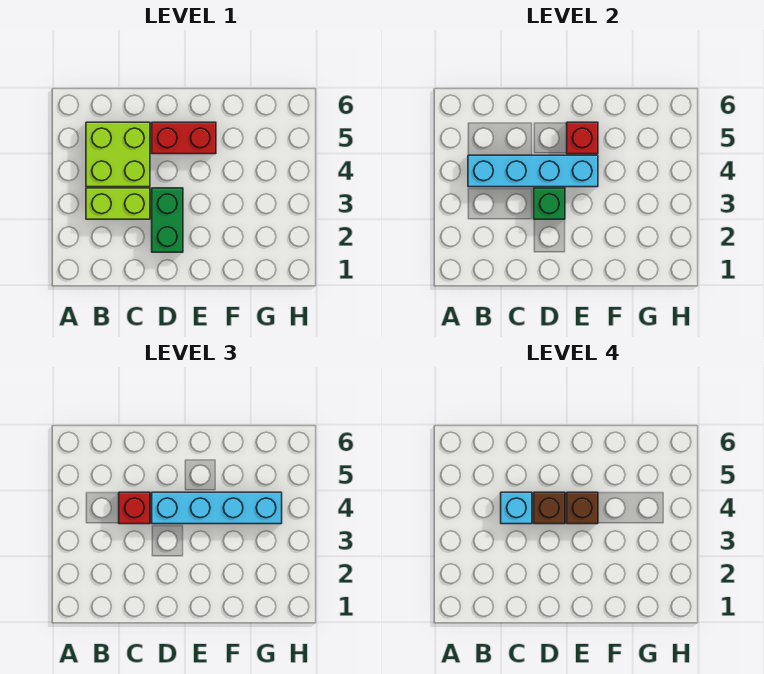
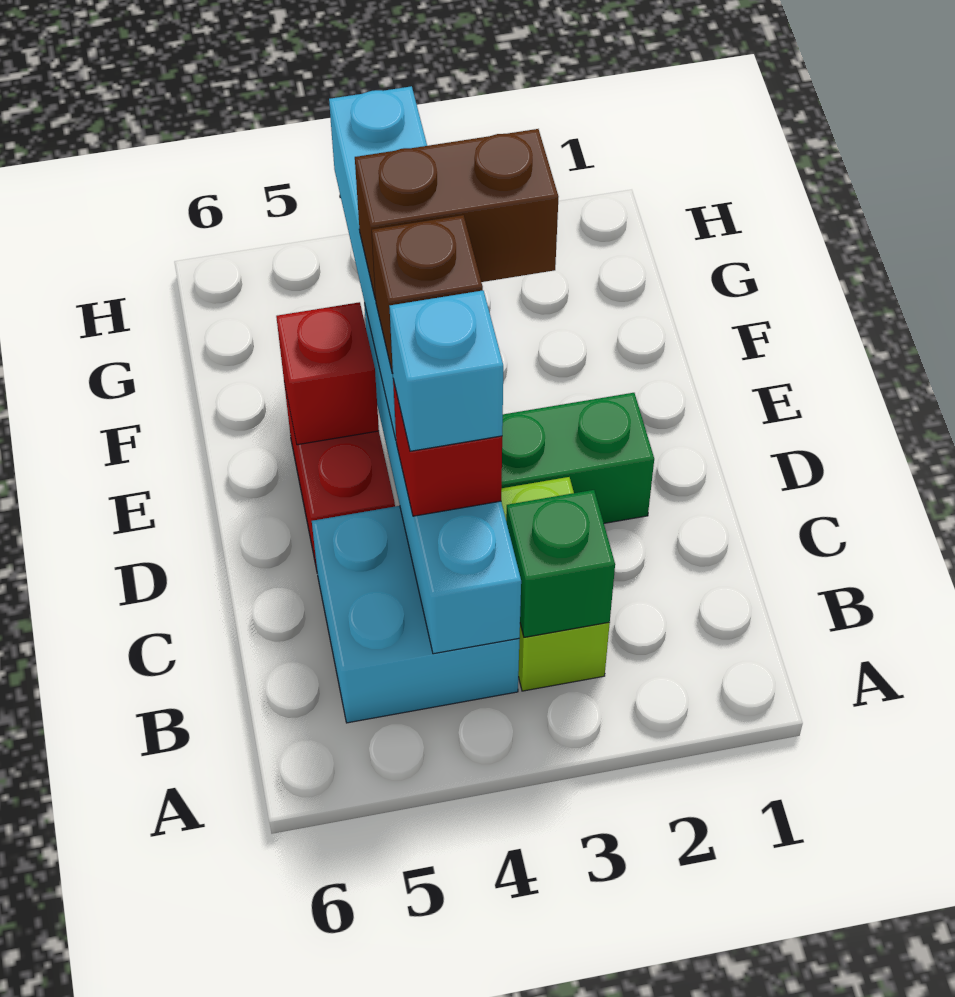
lime brick B4:C5 level 1 -> cyan brick B4:C5 level 1
green brick D3 level 2 -> green brick B3 level 2
brown brick E4 level 4 -> brown brick E3:E4 level 4

